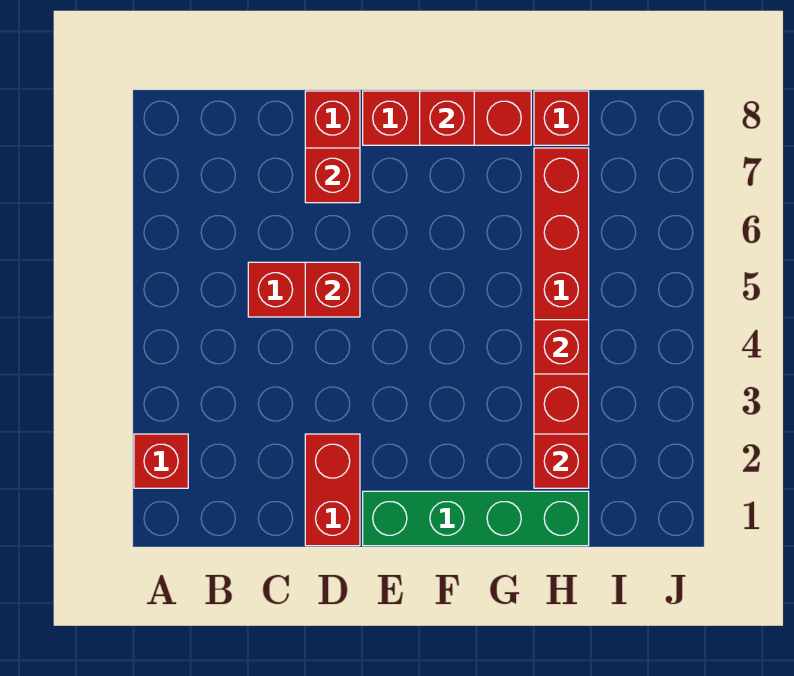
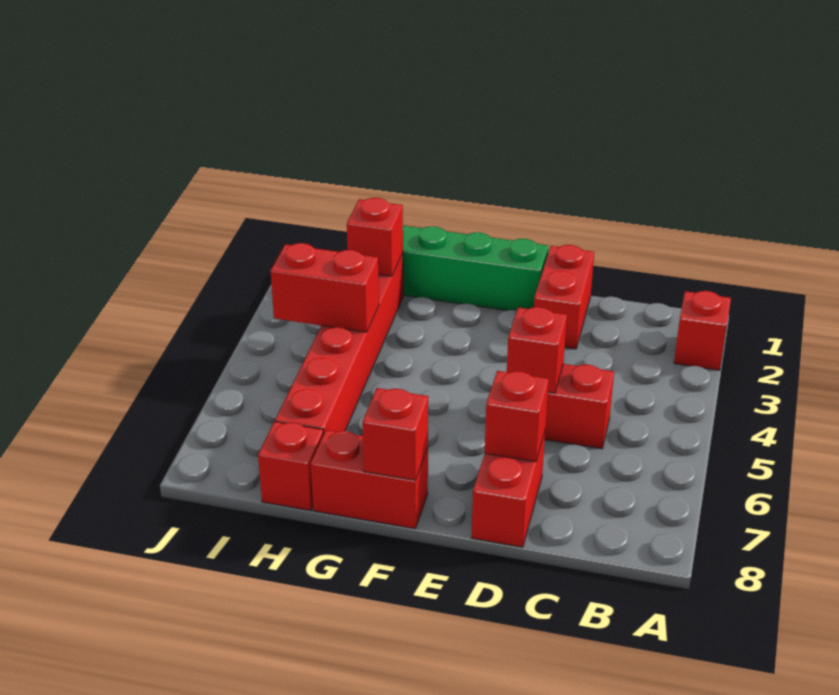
red brick E8:G8 level 1 -> red brick F8:G8 level 1
red brick H4 level 2 -> red brick H4:I4 level 2

